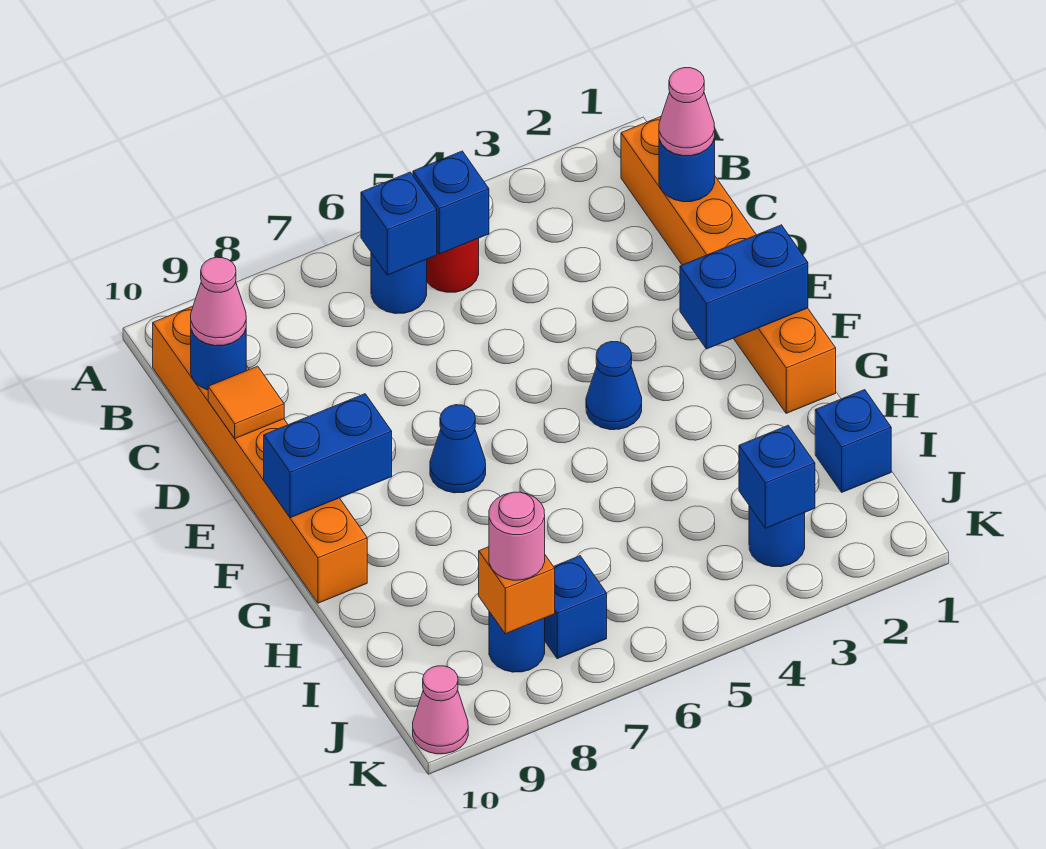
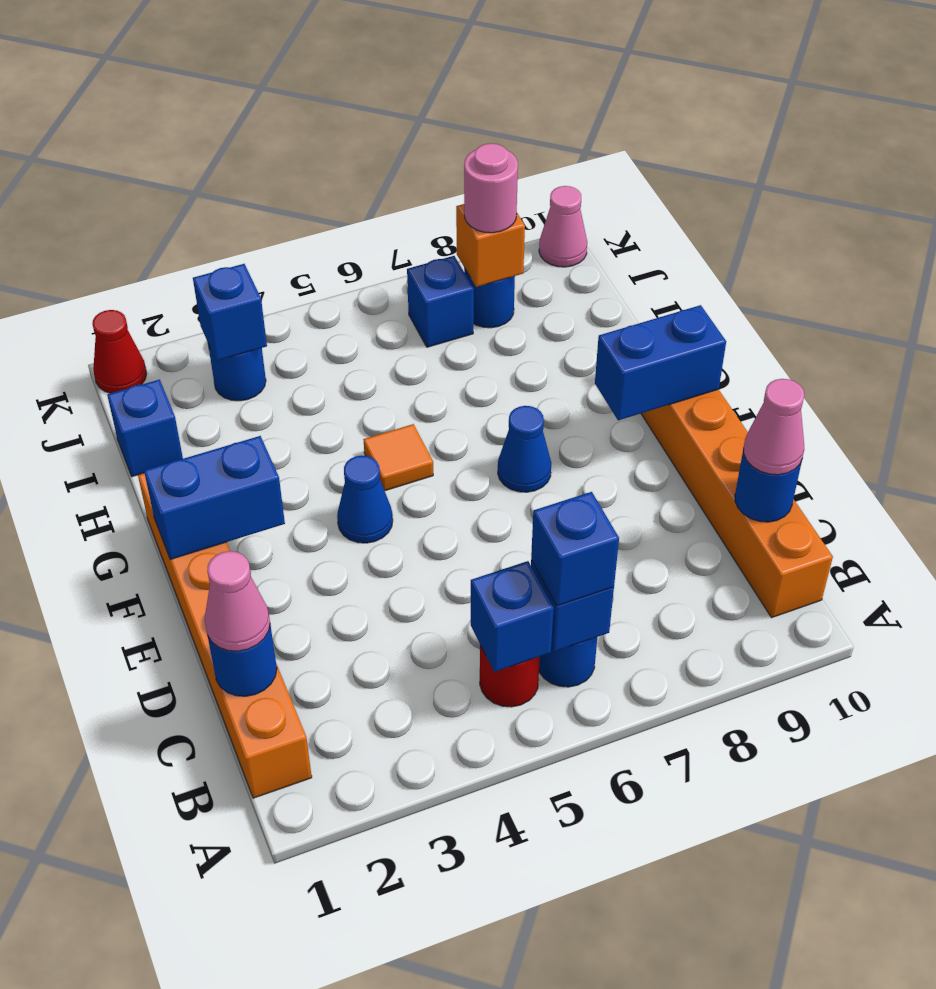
none -> blue brick B6 level 3
orange tile D10 level 2 -> orange tile G5 level 1
none -> red cone K1 level 1

